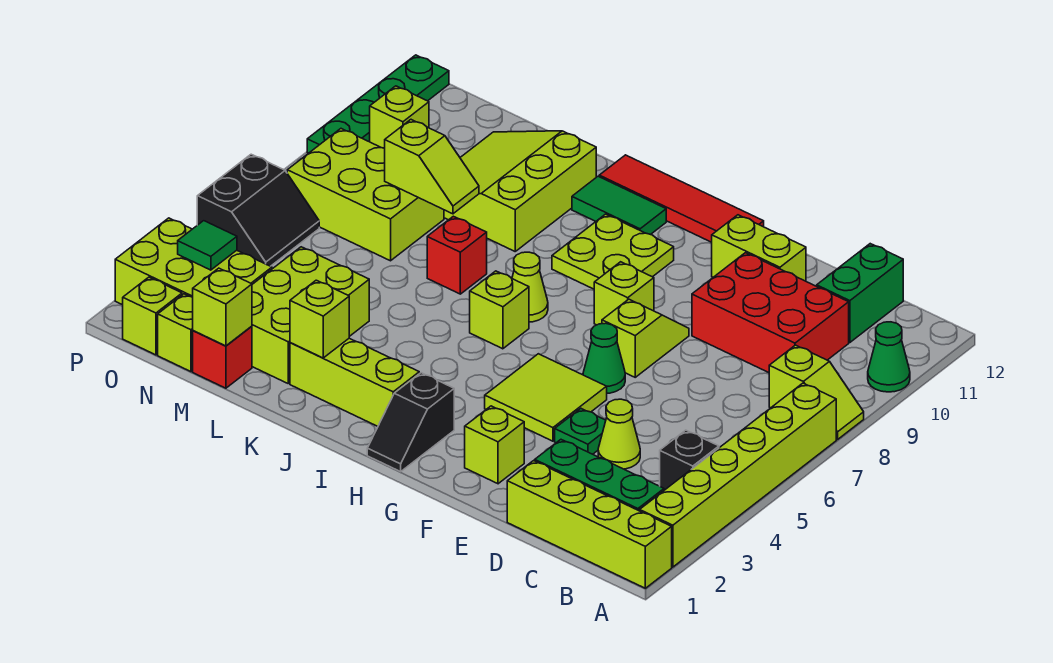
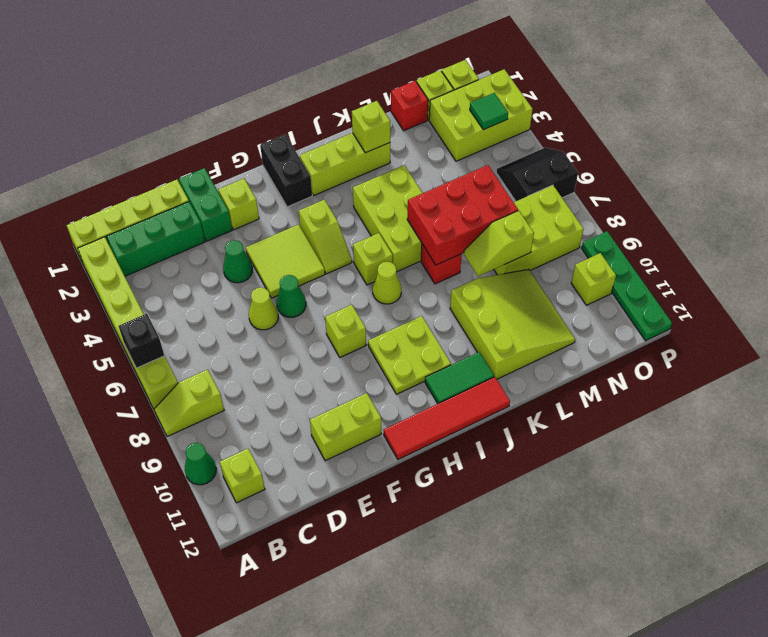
black brick B4 level 1 -> black brick A6 level 2
red brick C9:E10 level 1 -> red brick K6:M7 level 2
green brick C11:C12 level 1 -> green brick E1:E2 level 1
lime cone D4 level 1 -> lime cone E6 level 1
green plate E4 level 1 -> green cone E4 level 1
lime slope F7:F8 level 1 top 7 -> lime slope H4:H5 level 1 top 4
black slope H1:H2 level 1 top 2 -> black brick H1:H2 level 1
lime brick L2:M4 level 1 -> lime brick J4:K6 level 1
lime brick M1 level 2 -> lime brick B11 level 1
black slope O5:P6 level 1 top P -> black slope O5:P6 level 1 top 6

